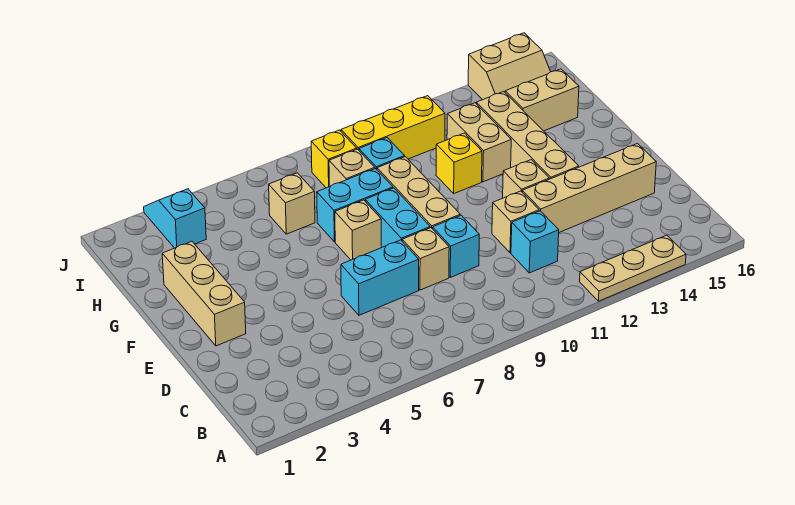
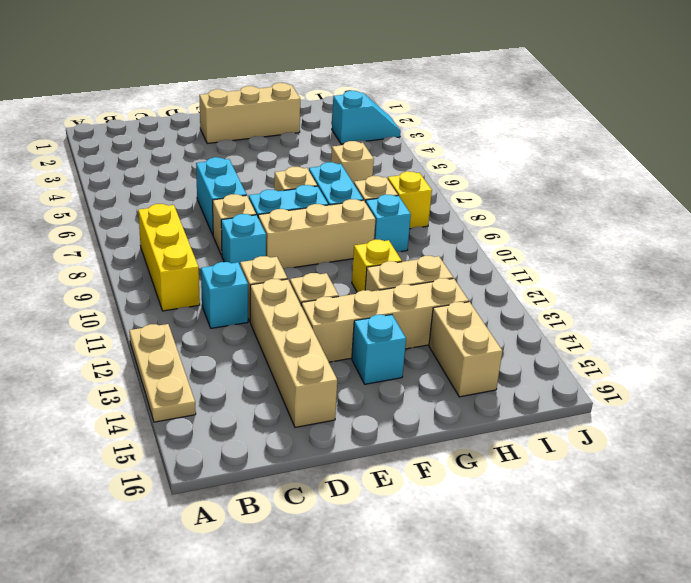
none -> cyan brick F14 level 1
yellow brick I9:I11 level 1 -> yellow brick B8:B10 level 1
tan slope I14:J15 level 1 top J -> none

